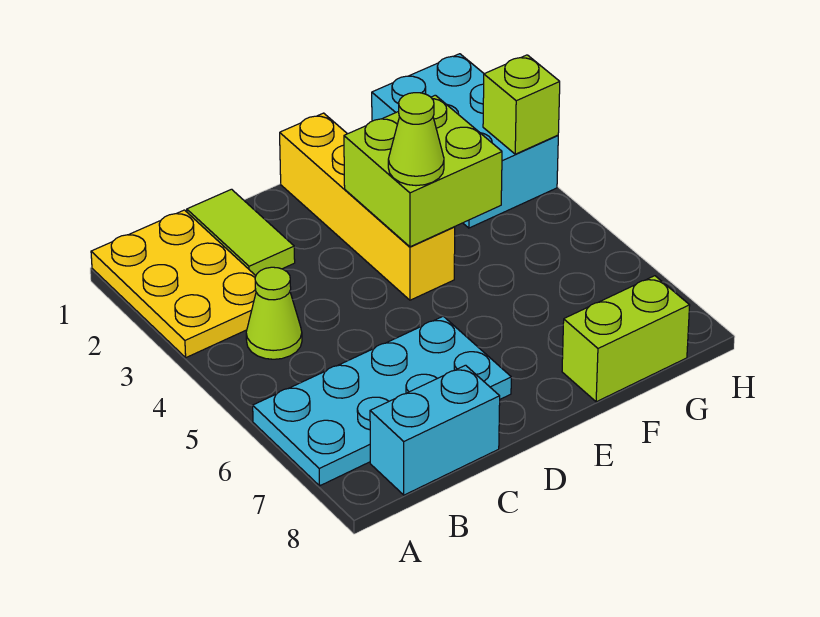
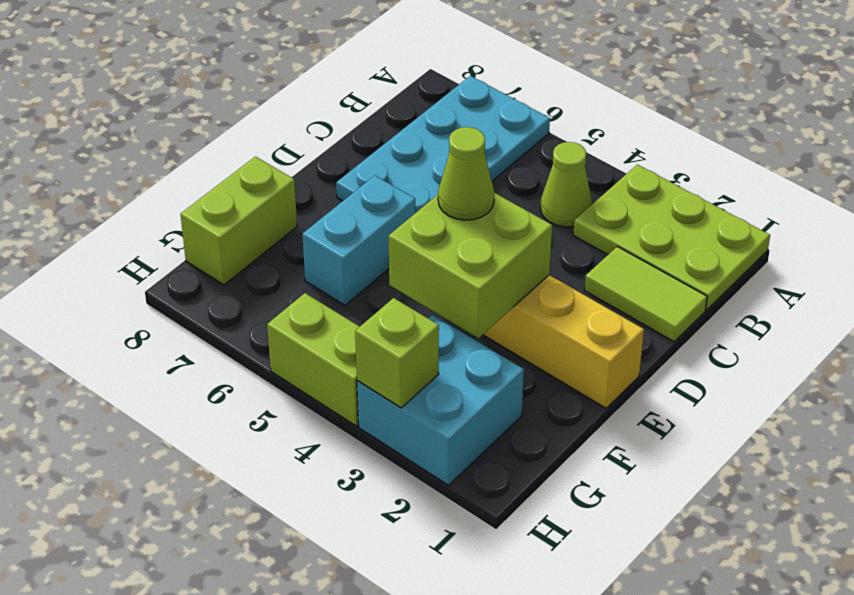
yellow plate A1:B3 level 1 -> lime plate A1:B3 level 1
cyan brick B8:C8 level 1 -> cyan brick E6:F6 level 1
cyan brick G1:H3 level 1 -> cyan brick G2:H3 level 1
none -> lime brick H4:H5 level 1

